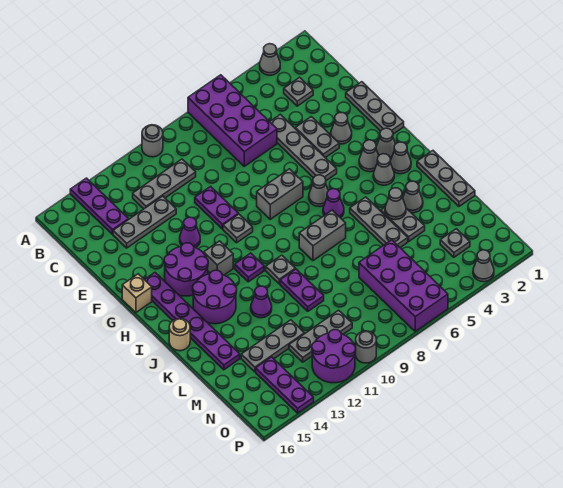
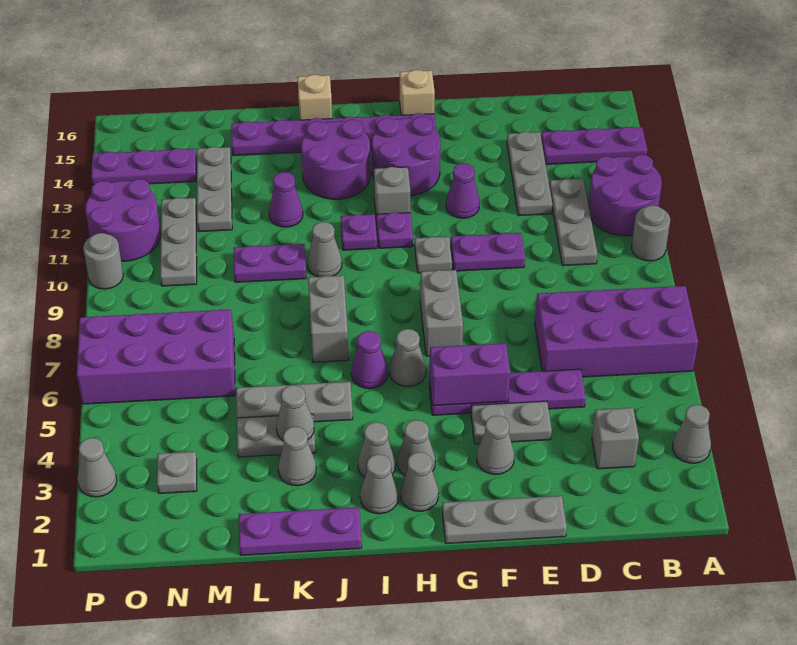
none -> purple round brick A11:B12 level 1
grey plate C3 level 1 -> grey brick C3 level 1
grey plate D5:G5 level 1 -> purple plate D5:G5 level 1
none -> purple brick F5:G5 level 2
none -> purple plate H11 level 1
grey plate J1:L1 level 1 -> purple plate J1:L1 level 1
grey plate J10 level 1 -> grey cone J10 level 1
tan round brick J16 level 1 -> tan brick J16 level 1

